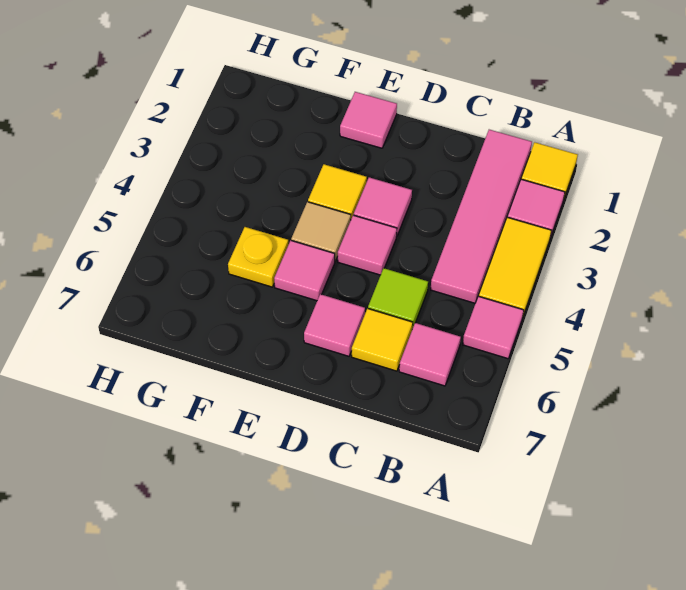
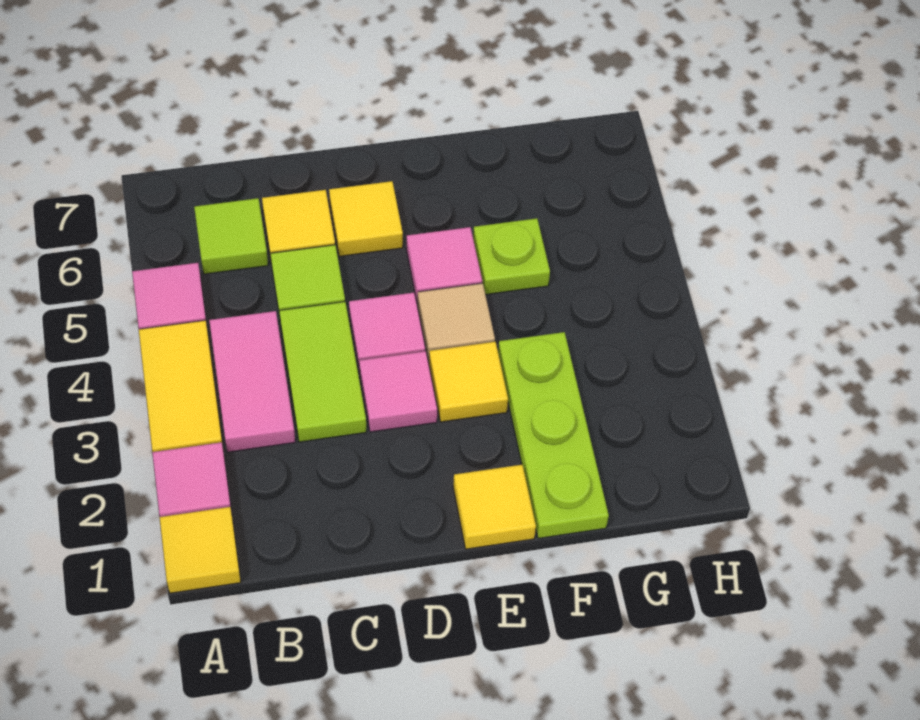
pink tile B1:B4 level 1 -> pink tile B3:B4 level 1
pink tile B6 level 1 -> lime tile B6 level 1
none -> lime tile C3:C4 level 1
pink tile D6 level 1 -> yellow tile D6 level 1
pink tile E1 level 1 -> yellow tile E1 level 1
none -> lime plate F1:F3 level 1
yellow plate F5 level 1 -> lime plate F5 level 1

